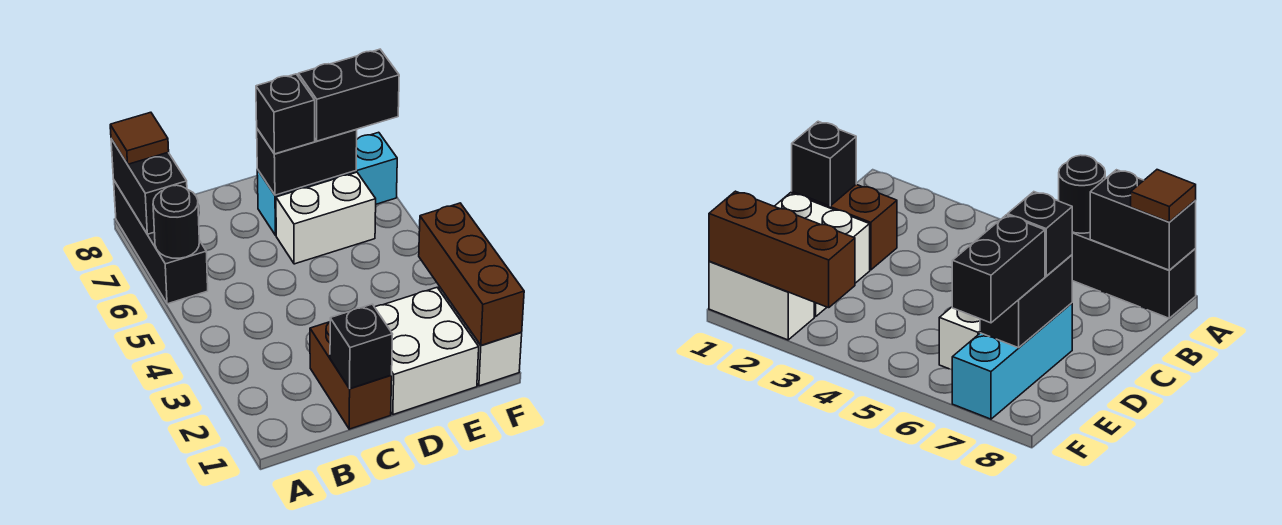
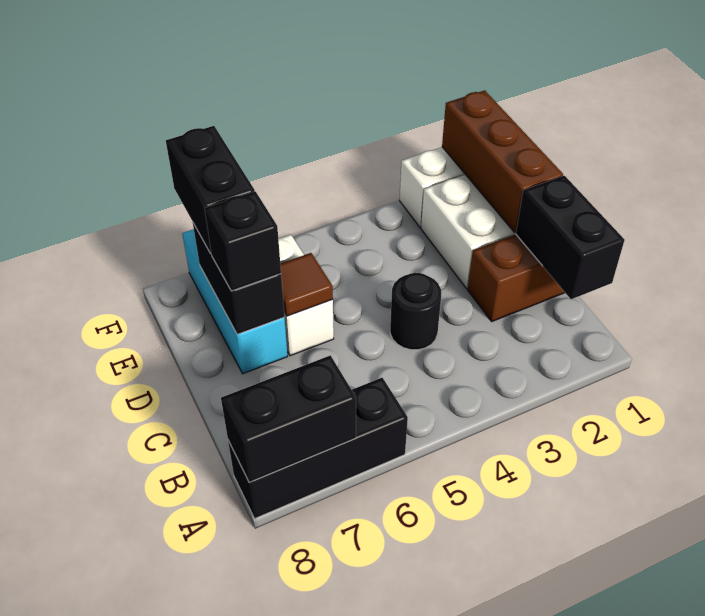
black round brick A6 level 2 -> black round brick C4 level 1
brown tile A8 level 3 -> brown tile D6 level 2
black brick C1 level 2 -> black brick B1:C1 level 2
brown brick F1:F3 level 2 -> brown brick D1:F1 level 2

